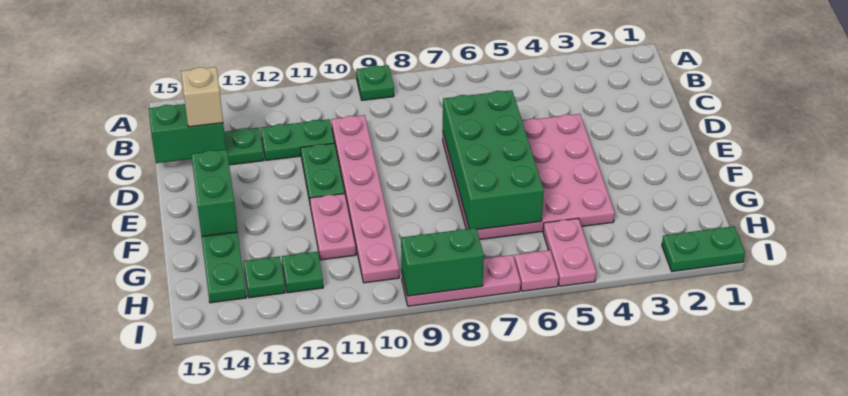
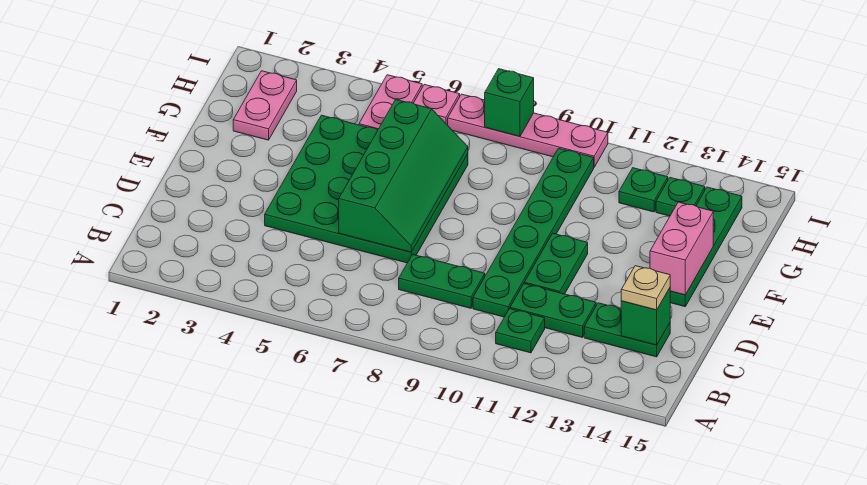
green plate A9 level 1 -> green plate B11 level 1
pink plate C10:H10 level 1 -> green plate C10:H10 level 1
green brick C14:C15 level 2 -> green brick C14 level 2
tan brick C14 level 3 -> tan plate C14 level 3
pink plate D4:G7 level 1 -> green plate D4:G7 level 1
green brick D6:G7 level 2 -> green slope D6:G7 level 2 top 6
green brick E14:F14 level 2 -> pink brick E14:F14 level 2
pink plate F11:G11 level 1 -> pink plate G2:H2 level 1
green plate I1:I2 level 1 -> green plate C8:C9 level 1
pink plate I7:I9 level 1 -> pink plate I7:I10 level 1
green brick I8:I9 level 2 -> green brick I8 level 2

